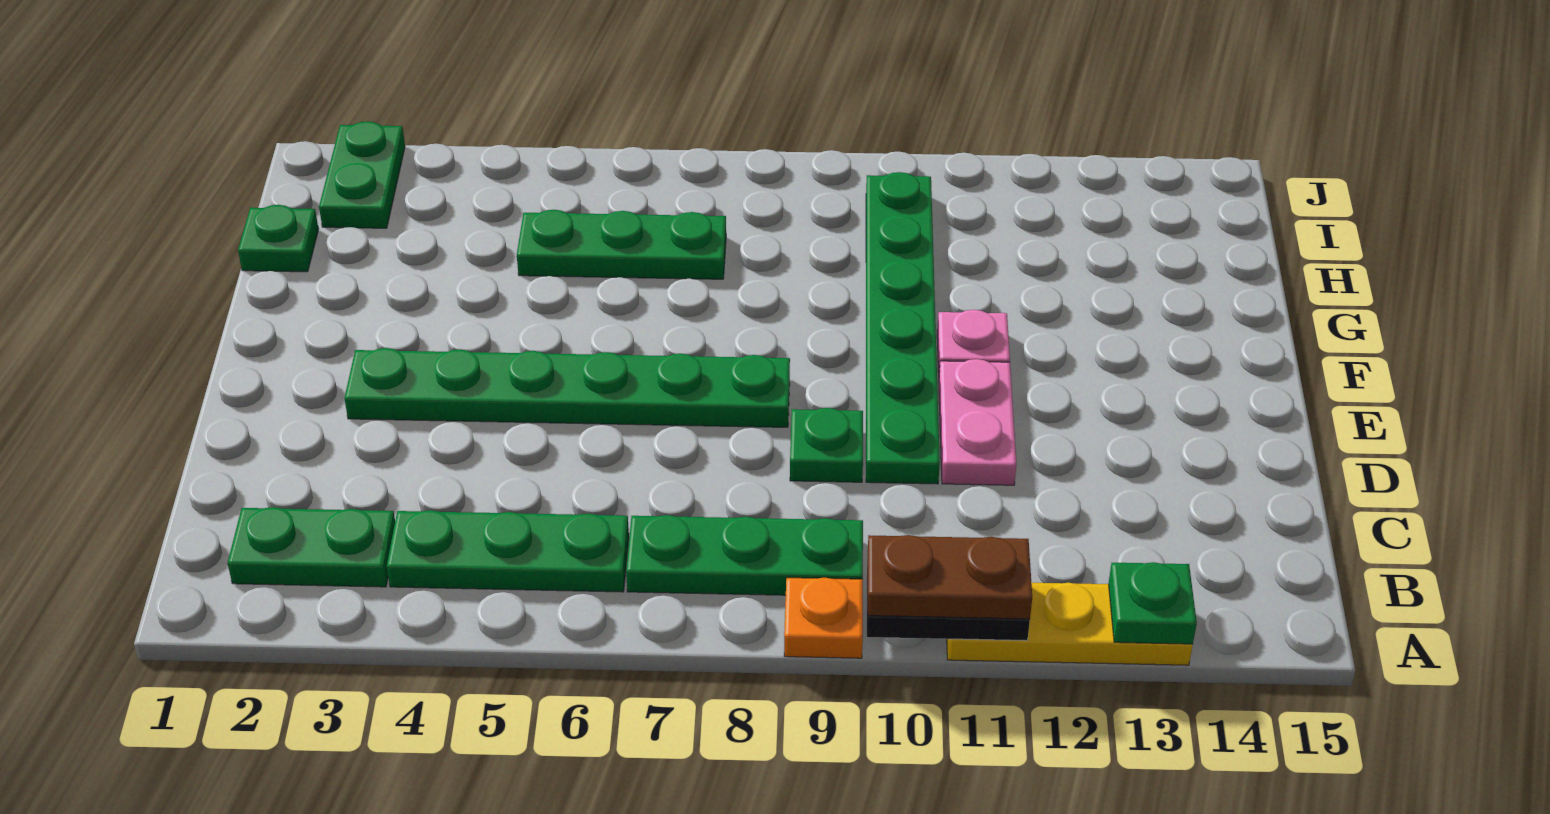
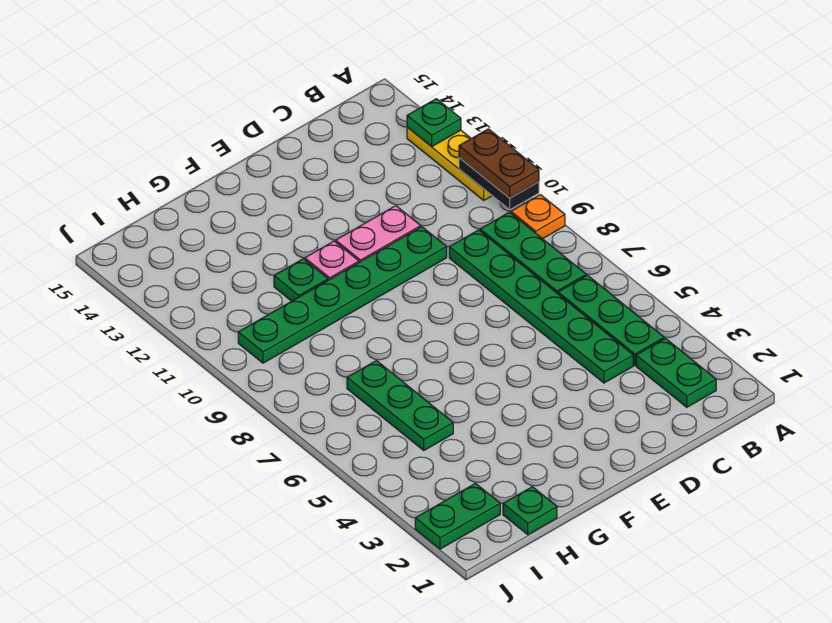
green plate D9 level 1 -> green plate G11 level 1
green plate E3:E8 level 1 -> green plate C4:C9 level 1

